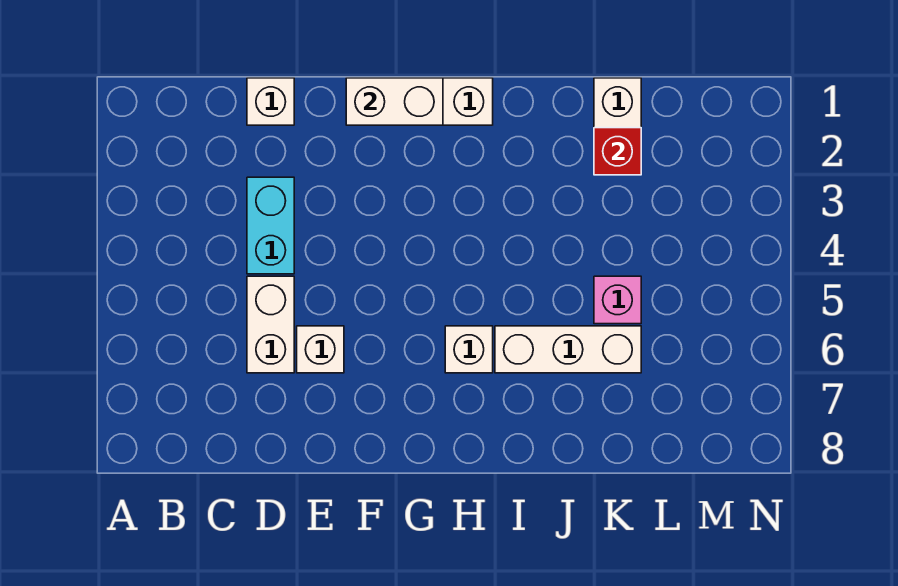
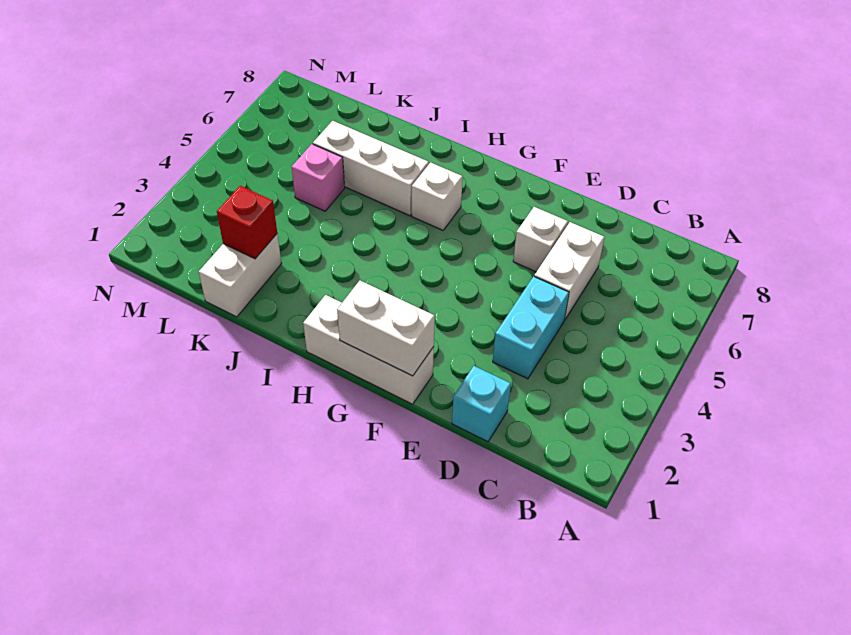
white brick D1 level 1 -> cyan brick D1 level 1

